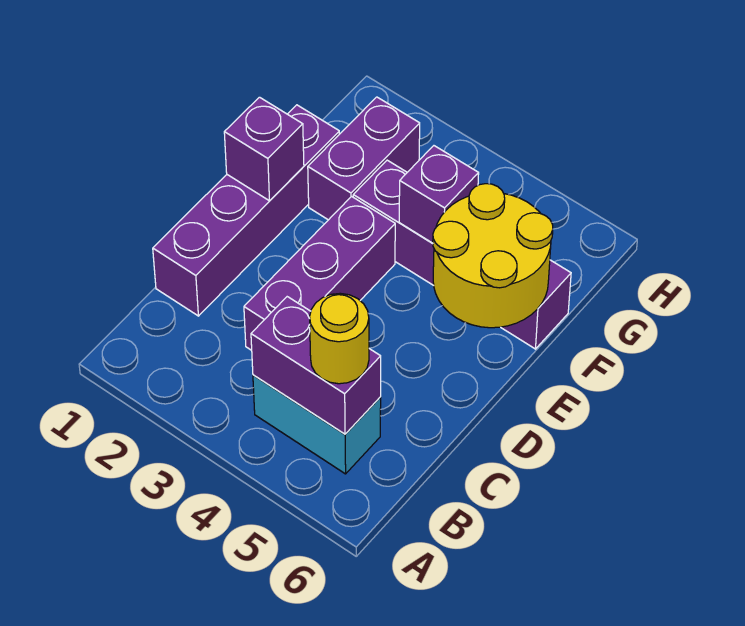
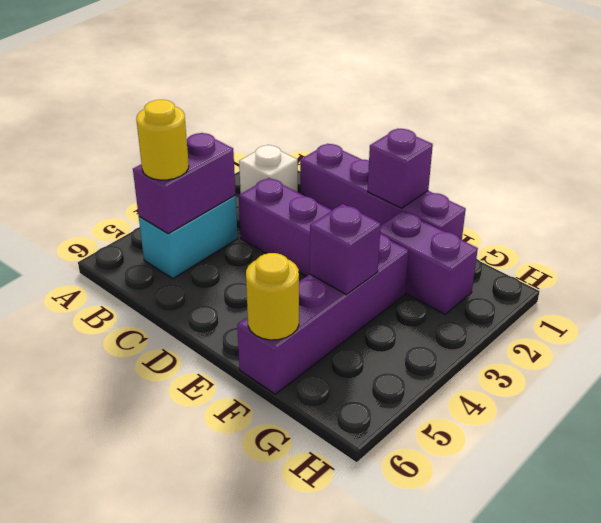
none -> white brick B2 level 1
yellow round brick E5:F6 level 2 -> yellow round brick F6 level 2

